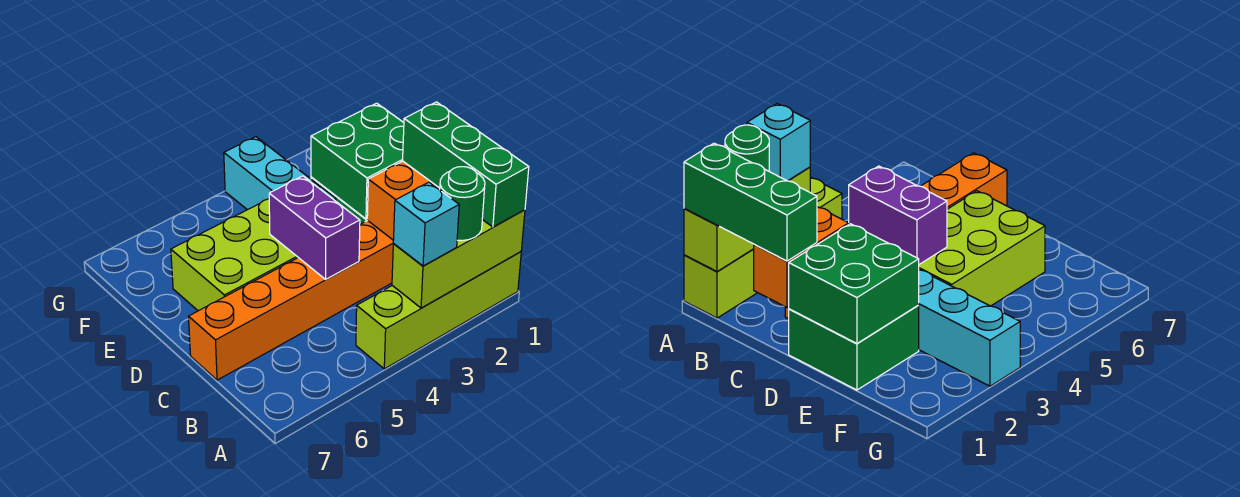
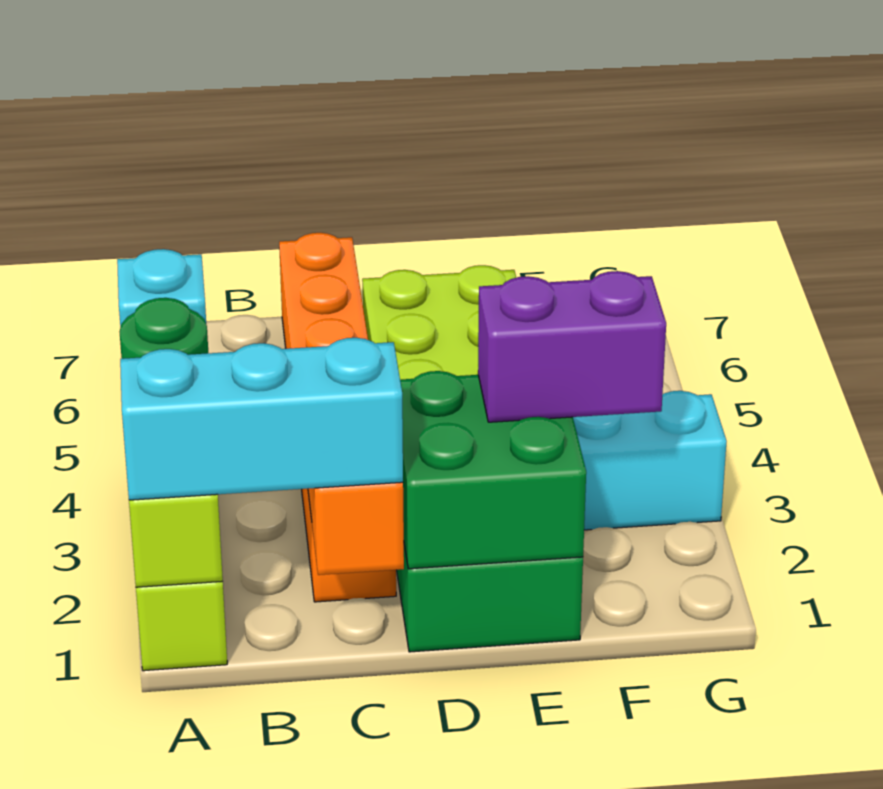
green brick A1:C1 level 3 -> cyan brick A1:C1 level 3
purple brick C4:D4 level 2 -> purple brick E2:F2 level 3

